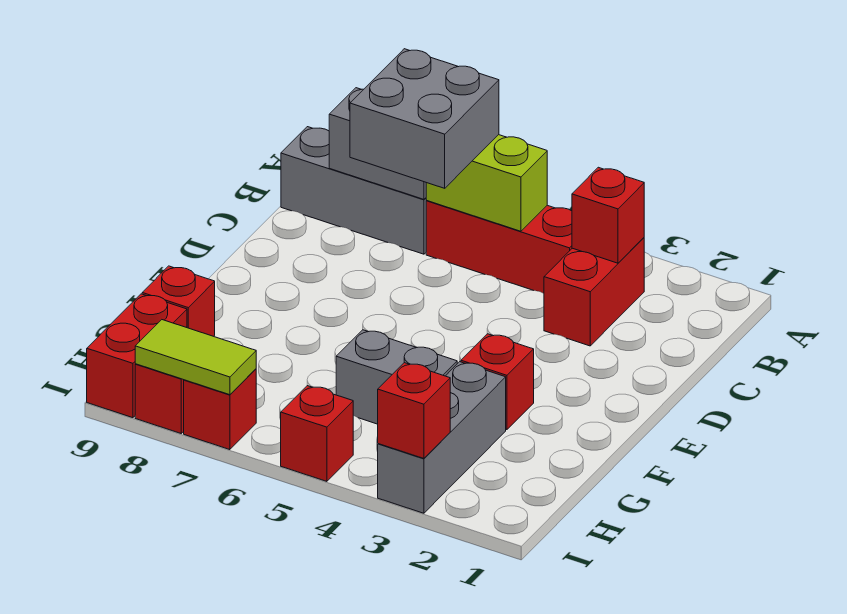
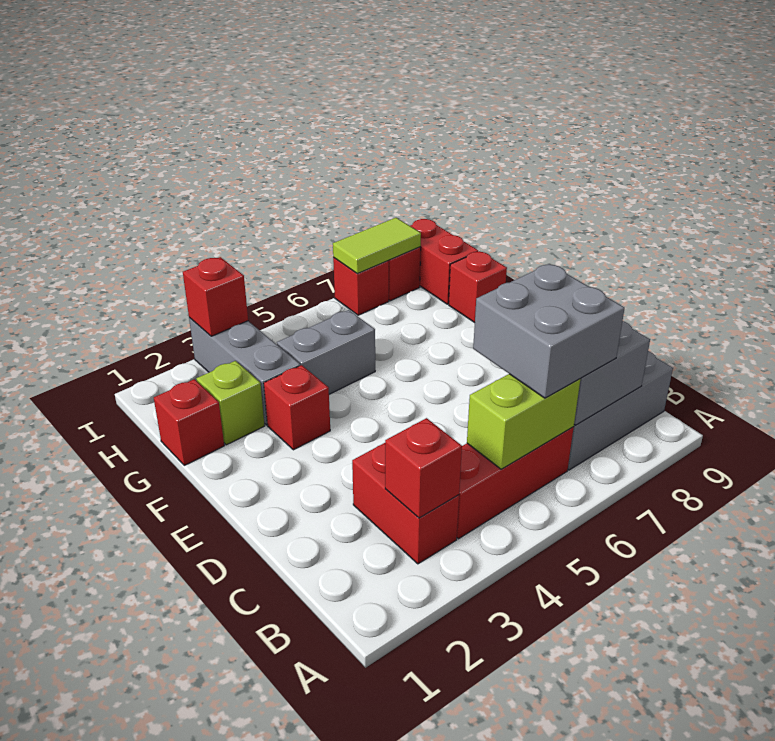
none -> lime brick G2 level 1
red brick I5 level 1 -> red brick G1 level 1

